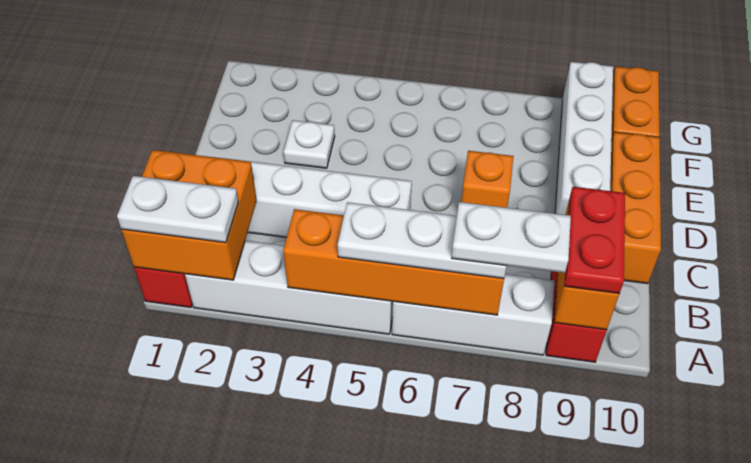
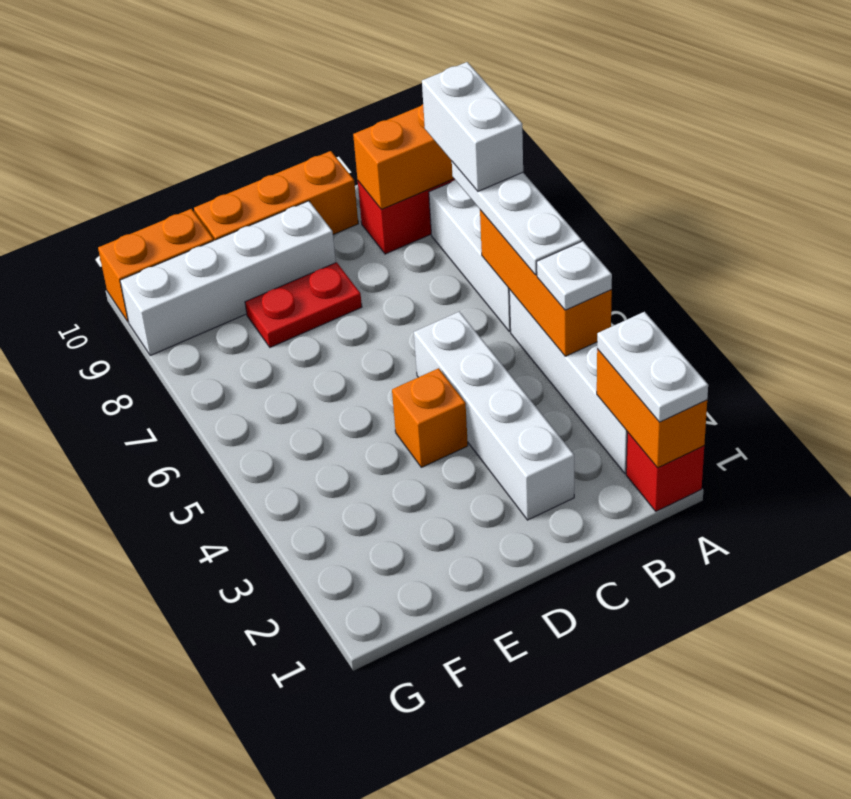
orange brick A1:B2 level 2 -> orange brick A1:A2 level 2
orange brick A4:A7 level 2 -> orange brick A4:A6 level 2
white plate A7:A8 level 4 -> white brick A7:A8 level 4
red plate A9:B9 level 3 -> red plate D8:E8 level 1
orange brick D7 level 1 -> orange brick D4 level 1
white plate E3 level 1 -> white plate A4 level 3

